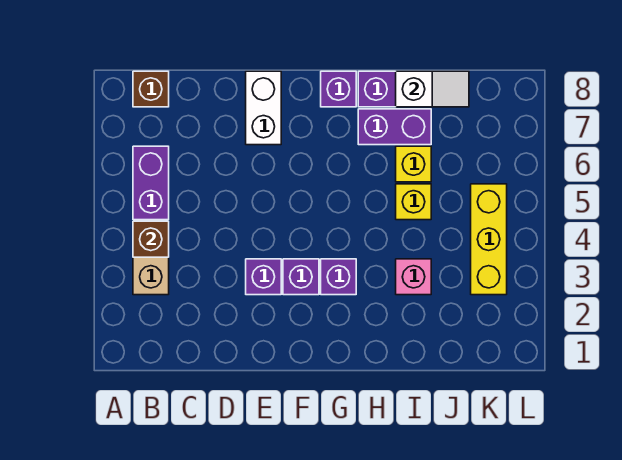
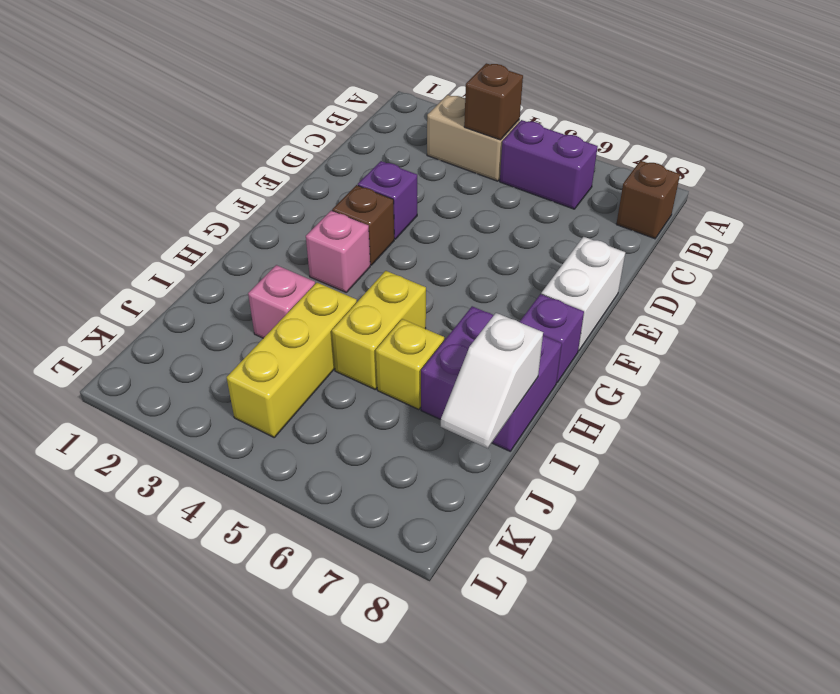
white brick E7:E8 level 1 -> white brick E8:F8 level 1
purple brick F3 level 1 -> brown brick F3 level 1
purple brick G3 level 1 -> pink brick G3 level 1
yellow brick I5 level 1 -> yellow brick H5:I5 level 1
yellow brick K3:K5 level 1 -> yellow brick I4:K4 level 1

